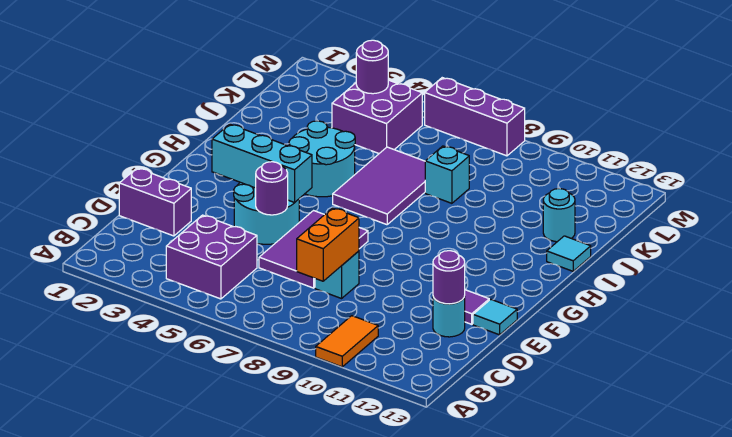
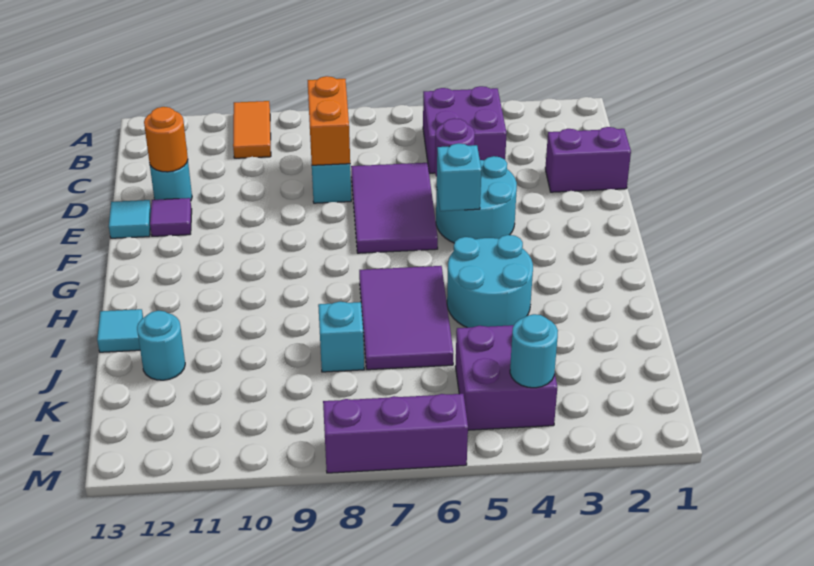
purple round brick D12 level 2 -> orange round brick D12 level 2
cyan brick F3:F5 level 2 -> cyan brick F5 level 2
purple round brick L4 level 2 -> cyan round brick L4 level 2

